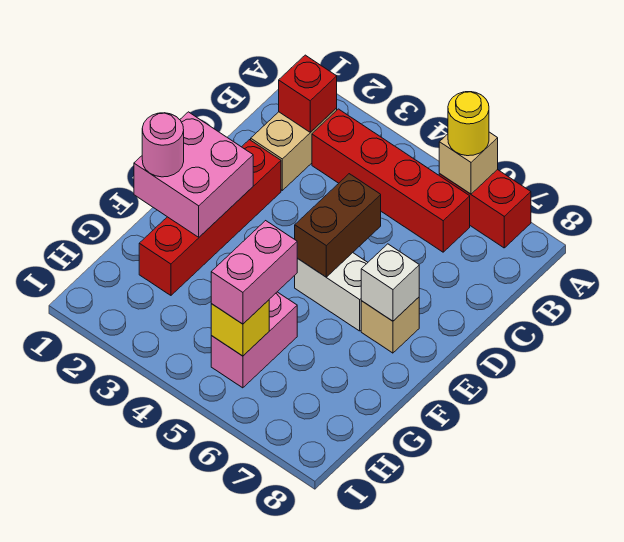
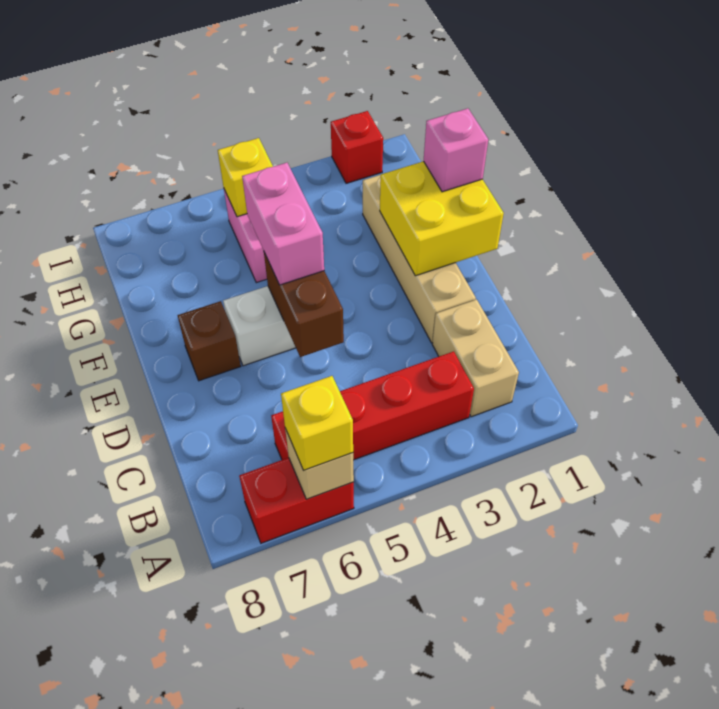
yellow round brick A6 level 3 -> yellow brick A6 level 3
red brick B2 level 2 -> red brick I2 level 1
red brick D2:G2 level 1 -> tan brick D2:G2 level 1
pink brick E1:F2 level 2 -> yellow brick E1:F2 level 2
tan brick E7 level 1 -> brown brick E7 level 1
white brick E7 level 2 -> none
pink round brick F1 level 3 -> pink brick F1 level 3
pink brick G5:H5 level 3 -> pink brick E5:F5 level 3

